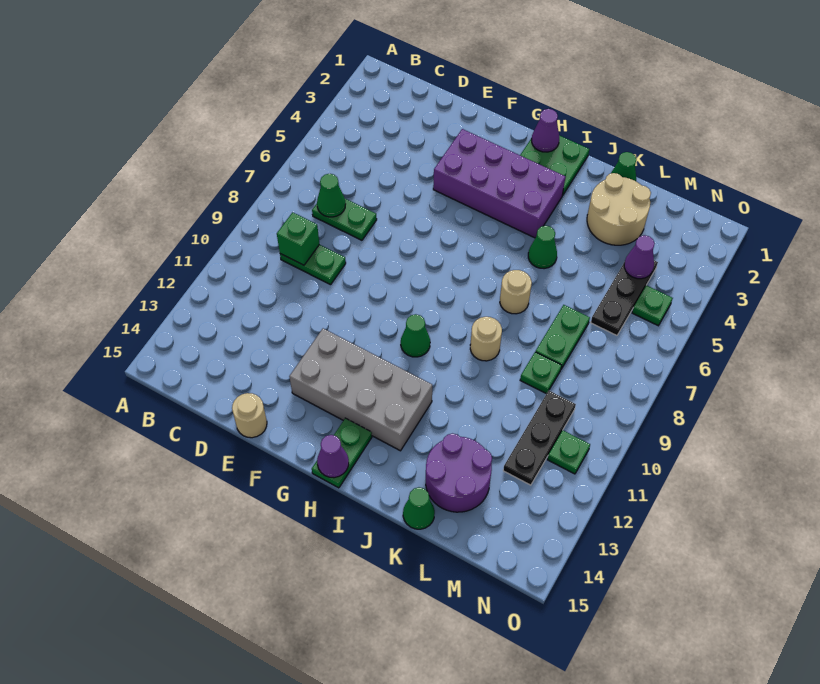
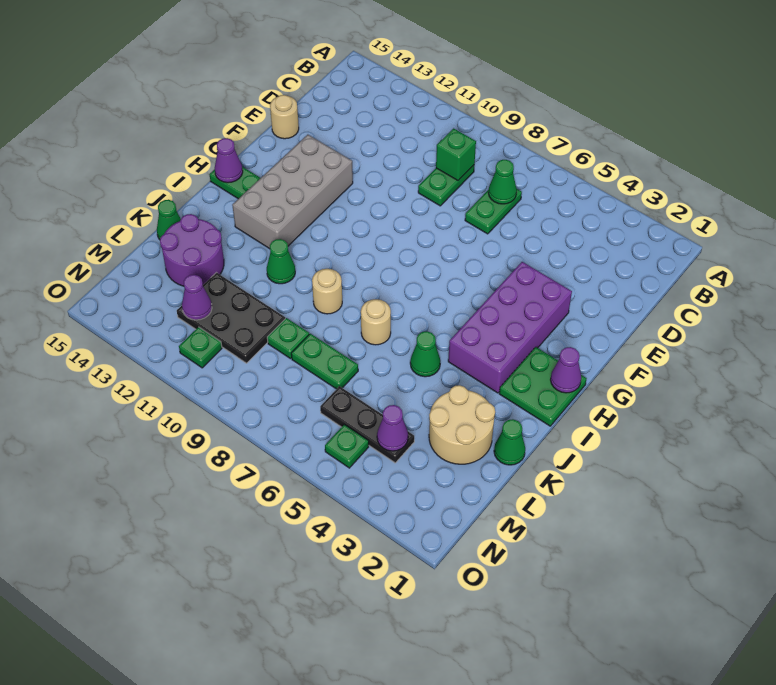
green cone H10 level 1 -> green cone J11 level 1
black plate M10:M12 level 1 -> black plate L10:M12 level 1
none -> purple cone M12 level 2

